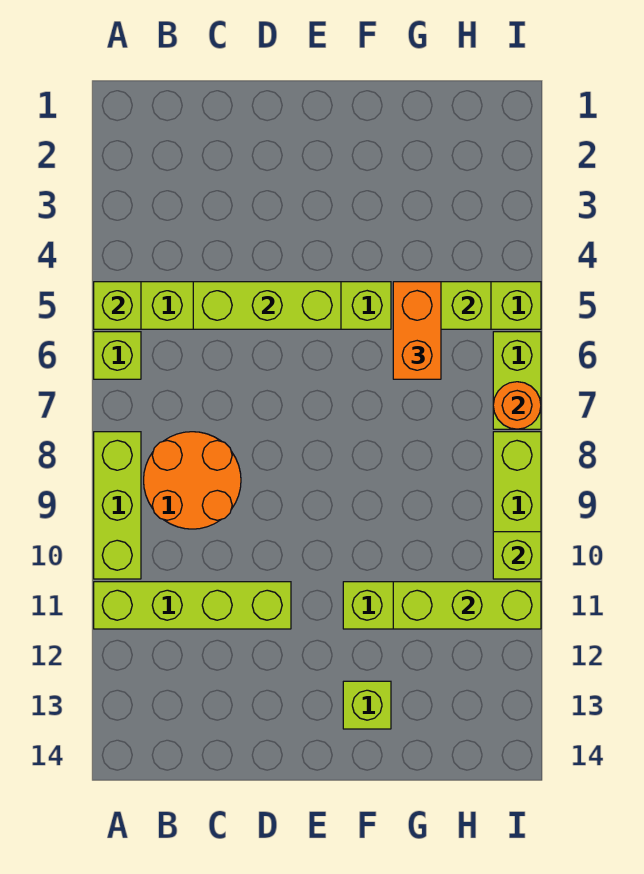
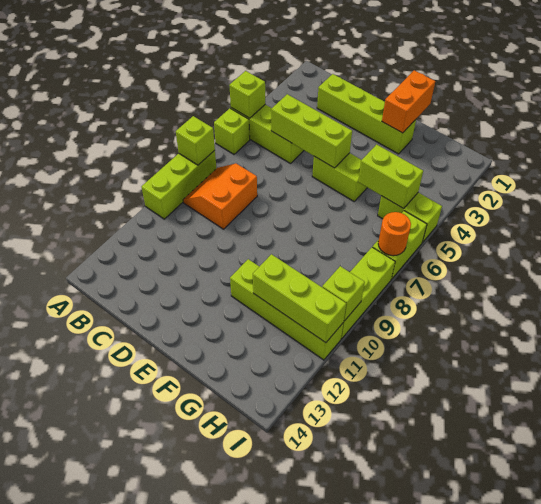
lime brick A11:D11 level 1 -> lime brick C2:F2 level 1
orange round brick B8:C9 level 1 -> orange slope B8:C9 level 1 top C
lime brick F13 level 1 -> lime brick A8 level 2
orange brick G5:G6 level 3 -> orange brick F1:F2 level 2

